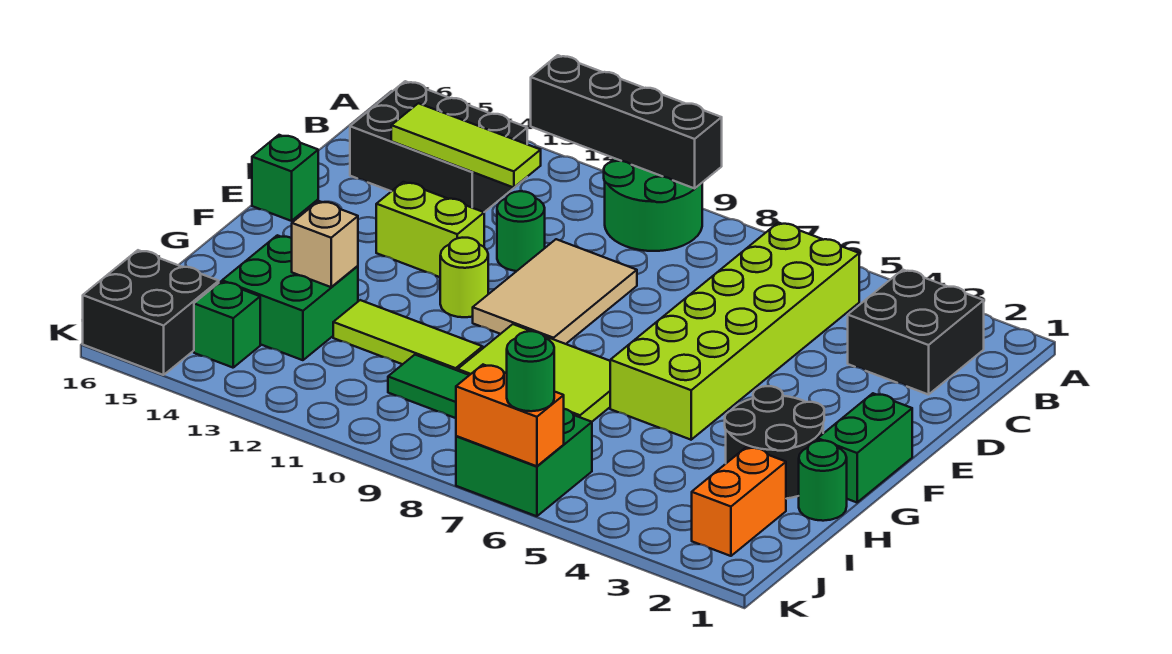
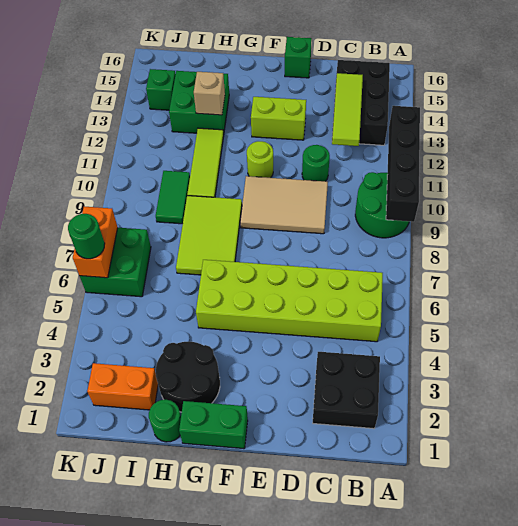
lime brick E12:E13 level 1 -> lime brick E13:F13 level 1
black brick J15:K16 level 1 -> none

